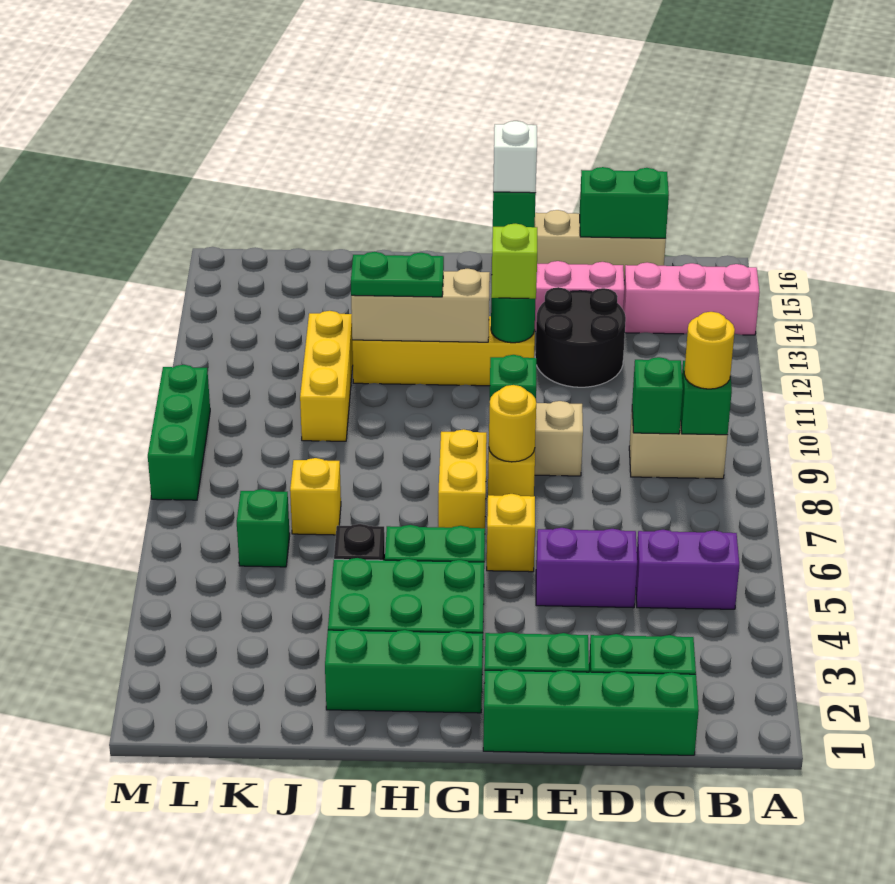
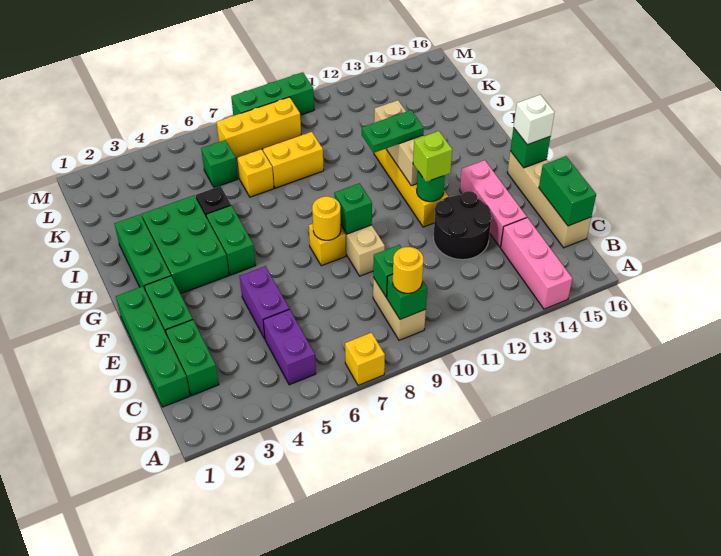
yellow brick F6 level 1 -> yellow brick A7 level 1
yellow brick G7:G8 level 1 -> yellow brick J8:J9 level 1
green plate H12:I12 level 3 -> green plate H11:H12 level 3
yellow brick J10:J12 level 1 -> yellow brick L7:L9 level 1

